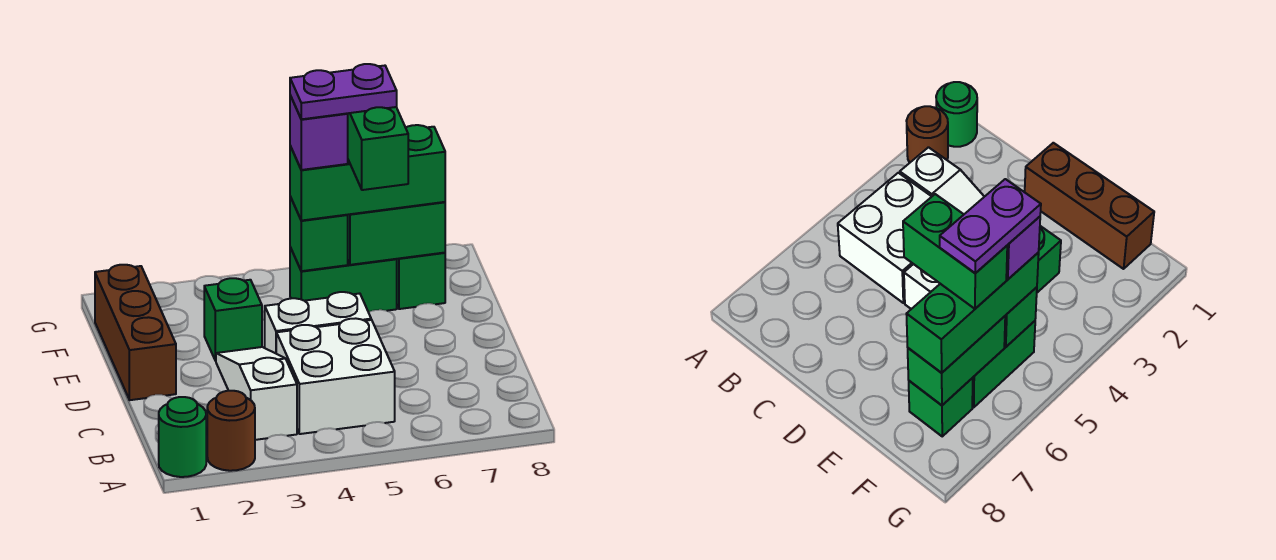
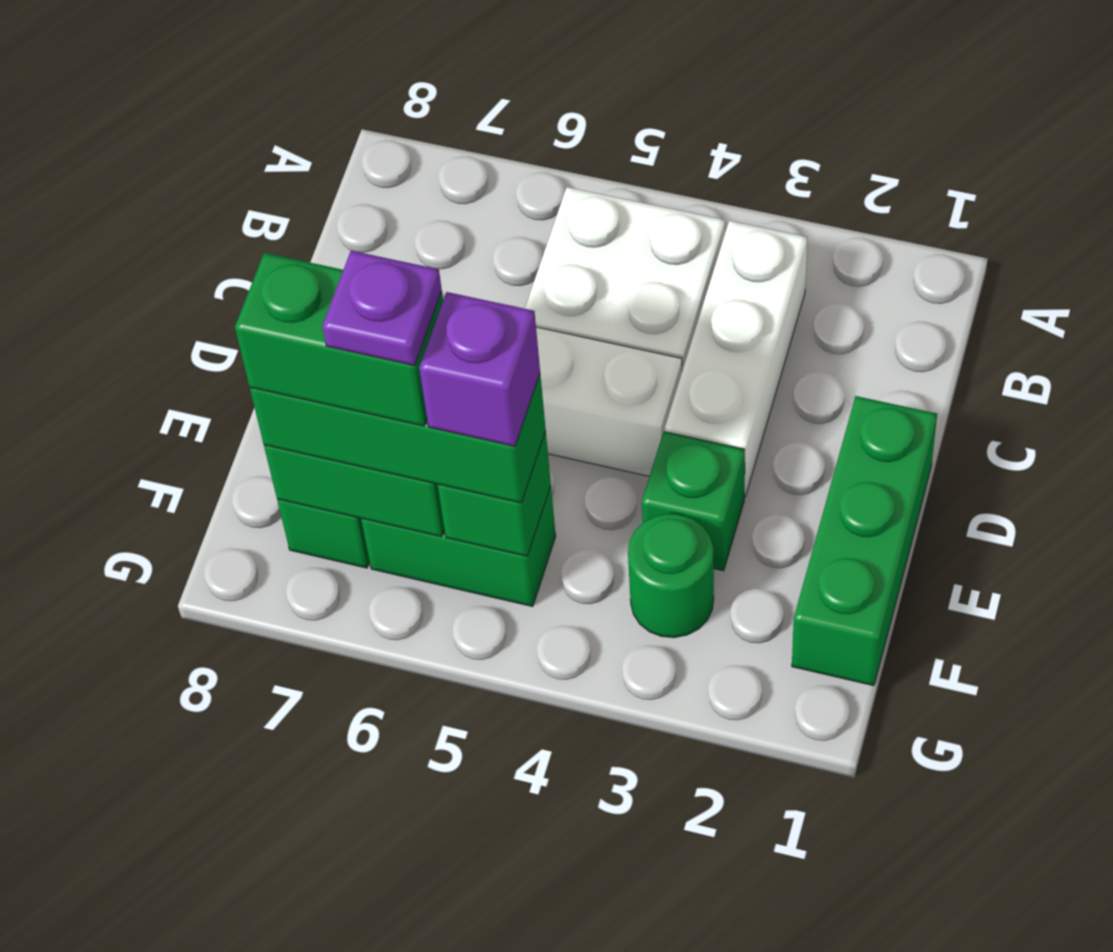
green round brick A1 level 1 -> green round brick F3 level 1
brown round brick A2 level 1 -> none
white slope B3:D3 level 1 top B -> white brick B3:D3 level 1
brown brick D1:F1 level 1 -> green brick D1:F1 level 1
green brick E6:F6 level 4 -> green brick F6:F7 level 4
purple plate F5:F6 level 5 -> purple plate F6 level 5

